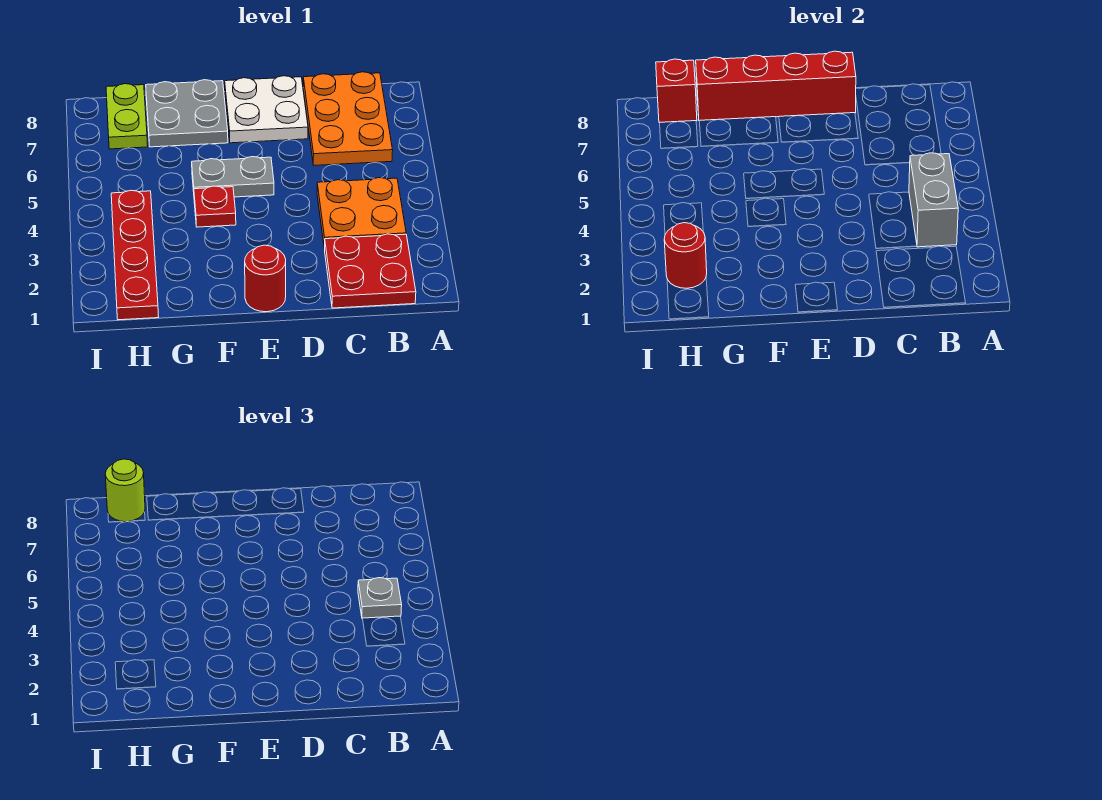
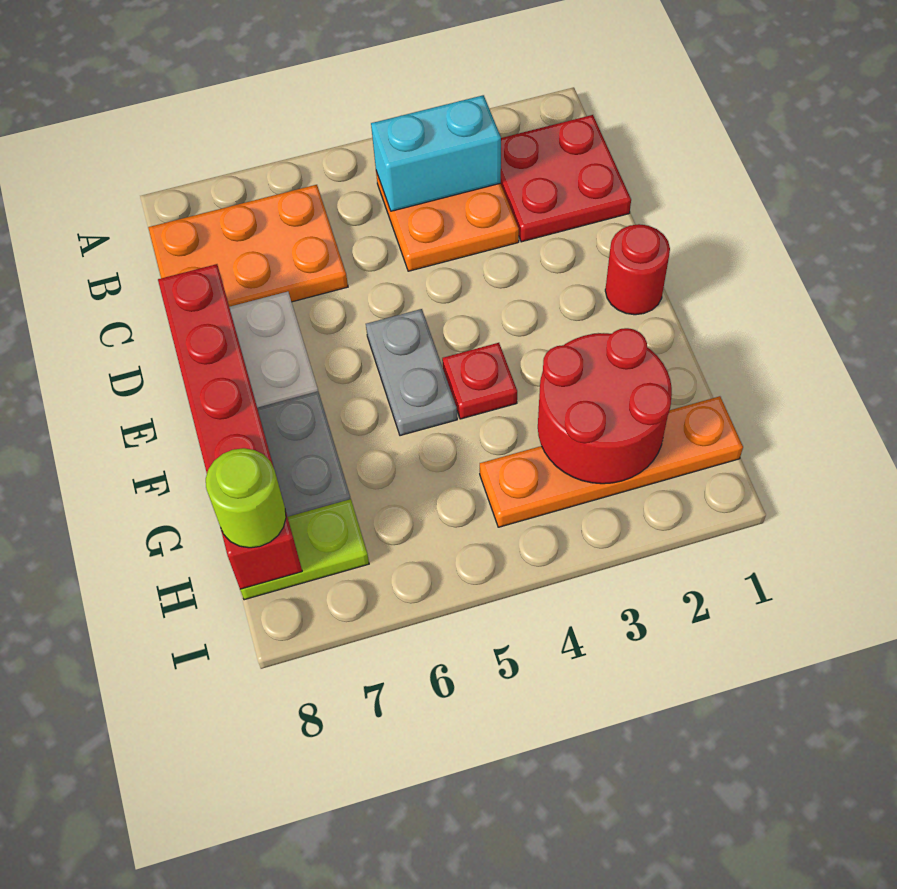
grey brick B3:B4 level 2 -> cyan brick B3:B4 level 2
grey plate B4 level 3 -> none
red plate H1:H4 level 1 -> orange plate H1:H4 level 1
red round brick H2 level 2 -> red round brick G2:H3 level 2

